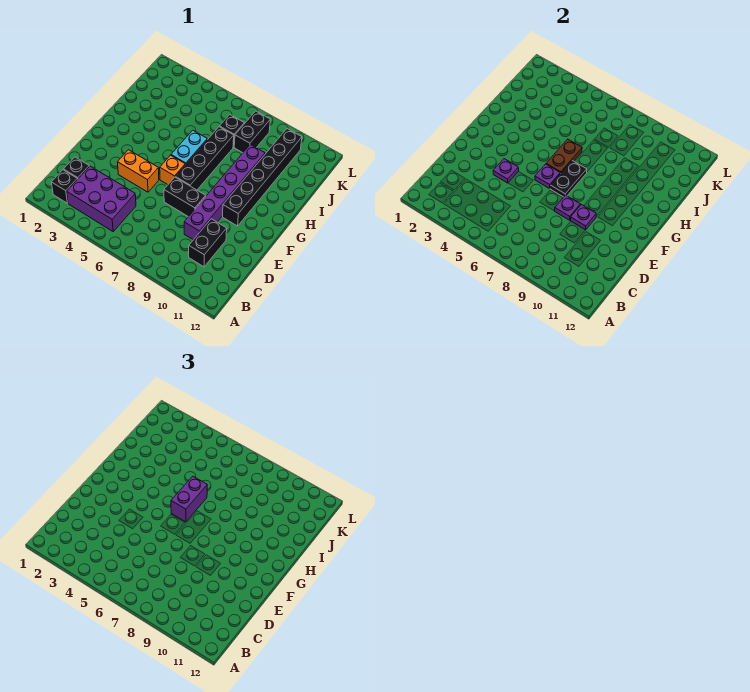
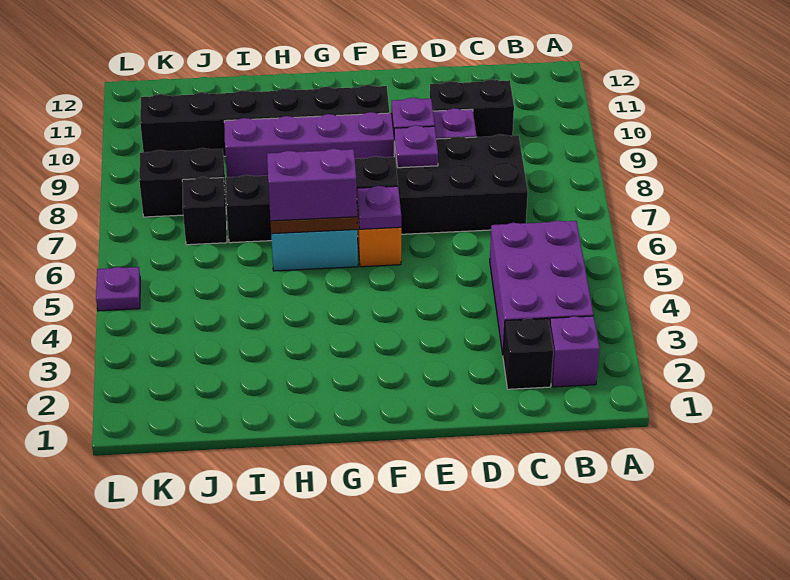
black brick B2 level 1 -> purple brick B2 level 1
orange brick E4:E5 level 1 -> none
purple plate E4 level 2 -> purple plate L5 level 1
black brick E7:E8 level 1 -> black brick C7:E8 level 1

